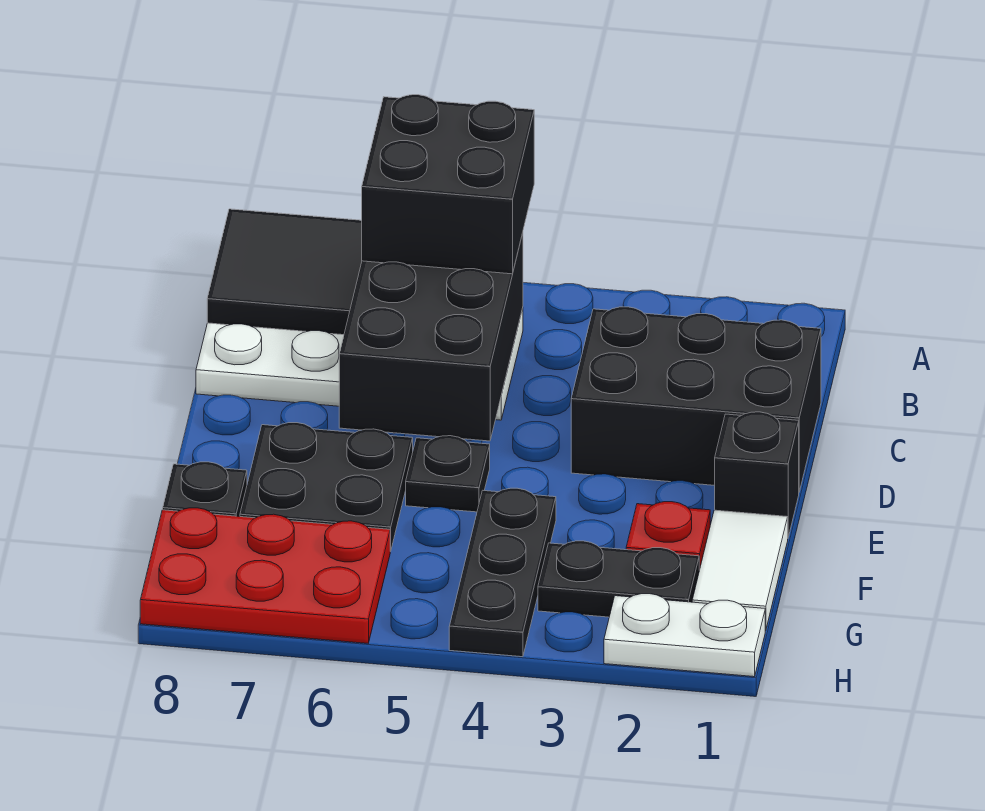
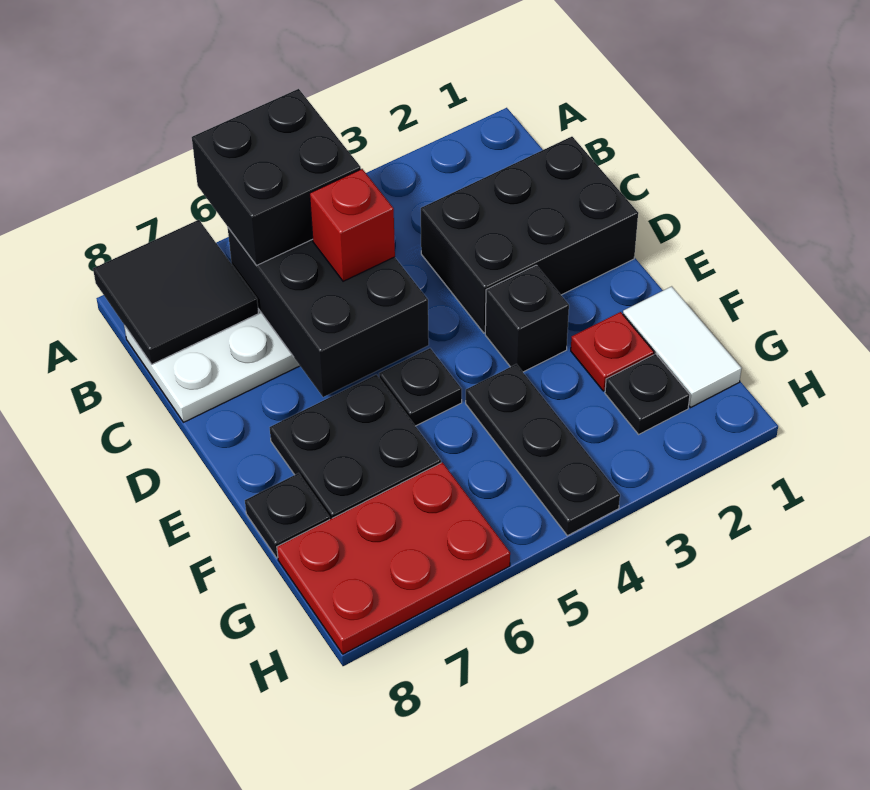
none -> red brick C5 level 3
black brick E1 level 1 -> black brick E3 level 1
black plate G2:G3 level 1 -> black plate G2 level 1
white plate H1:H2 level 1 -> none

